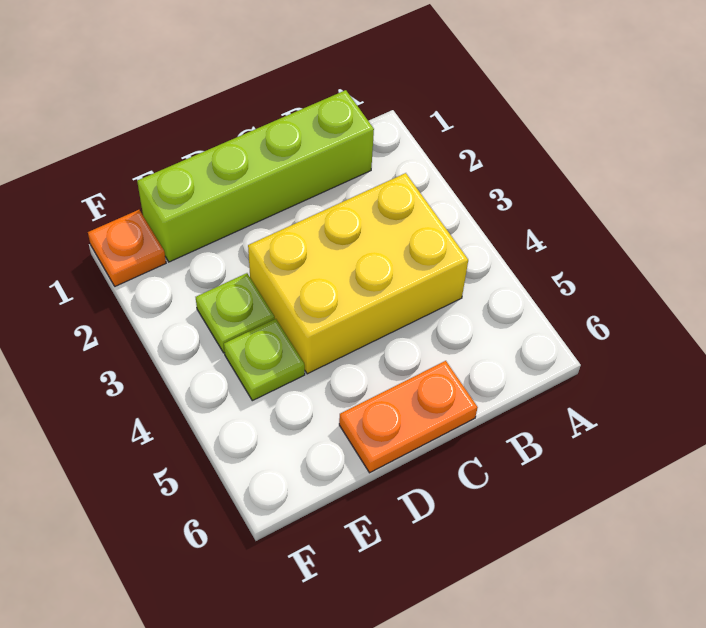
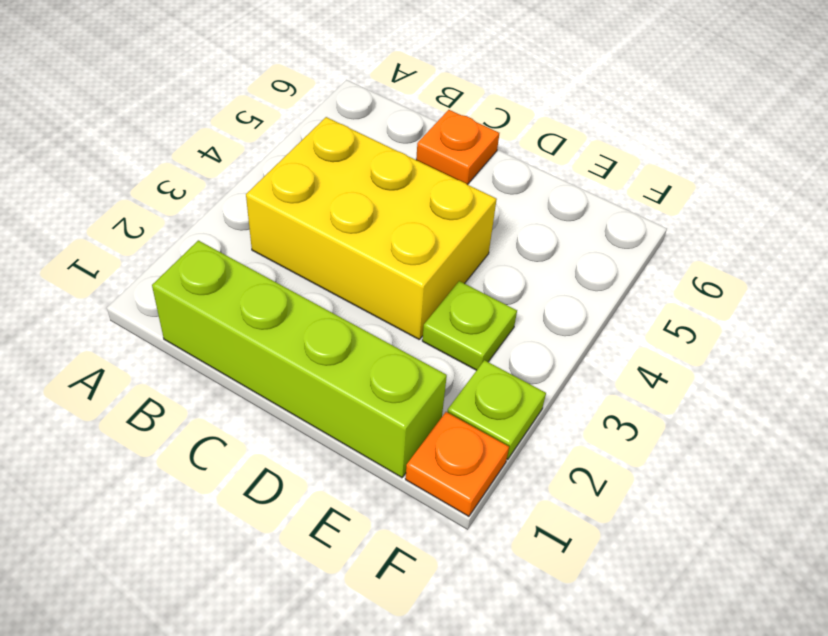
orange plate C6:D6 level 1 -> orange plate C6 level 1
lime plate E4 level 1 -> lime plate F2 level 1

